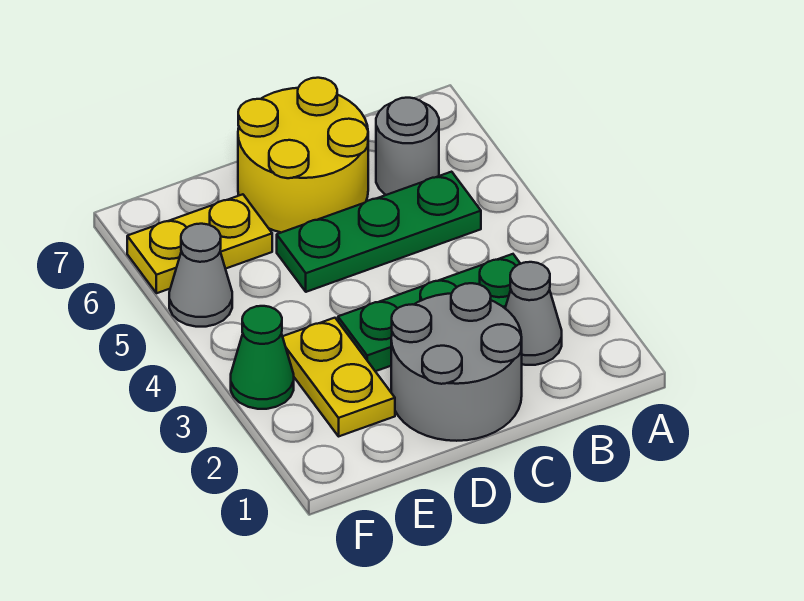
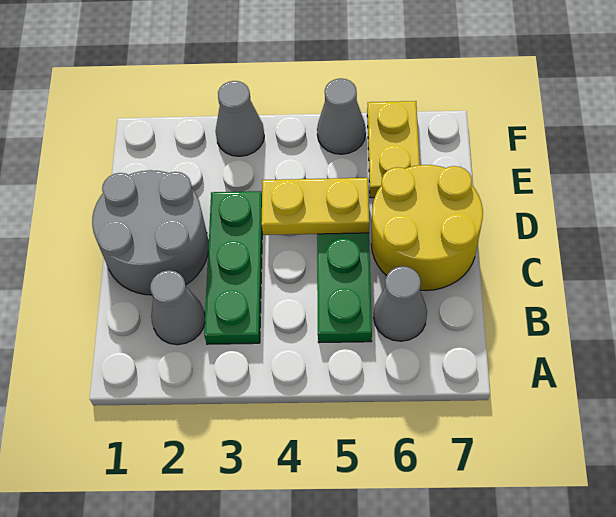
grey round brick B6 level 1 -> grey cone B6 level 1
yellow plate E2:E3 level 1 -> yellow plate D4:D5 level 2
green cone F3 level 1 -> grey cone F3 level 1

